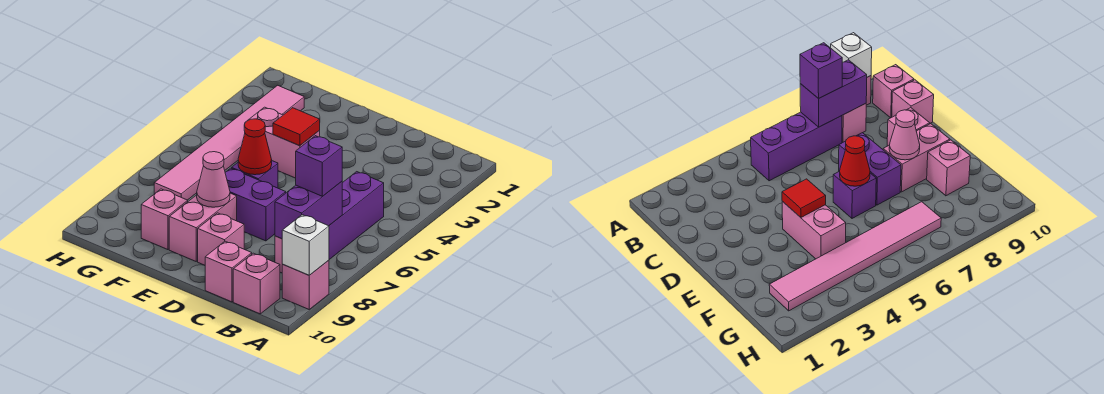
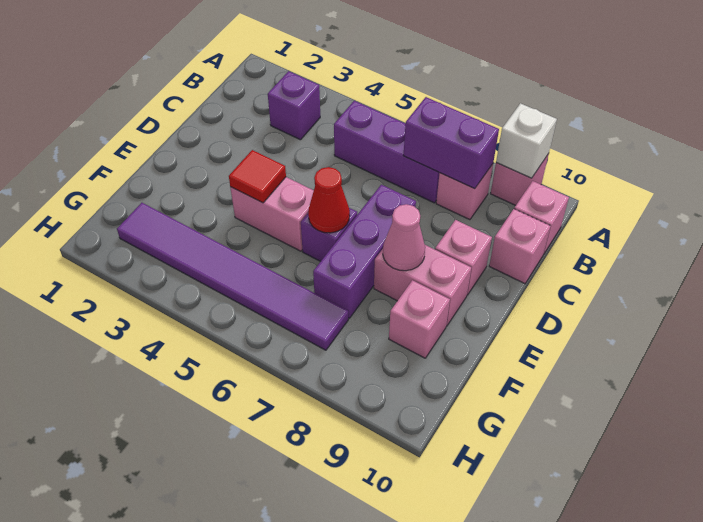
purple brick B7 level 3 -> purple brick B3 level 1
purple brick D7:E7 level 1 -> purple brick D7:F7 level 1
pink brick E4:F4 level 1 -> pink brick E4:E5 level 1
pink tile G2:G7 level 1 -> purple tile G2:G7 level 1

